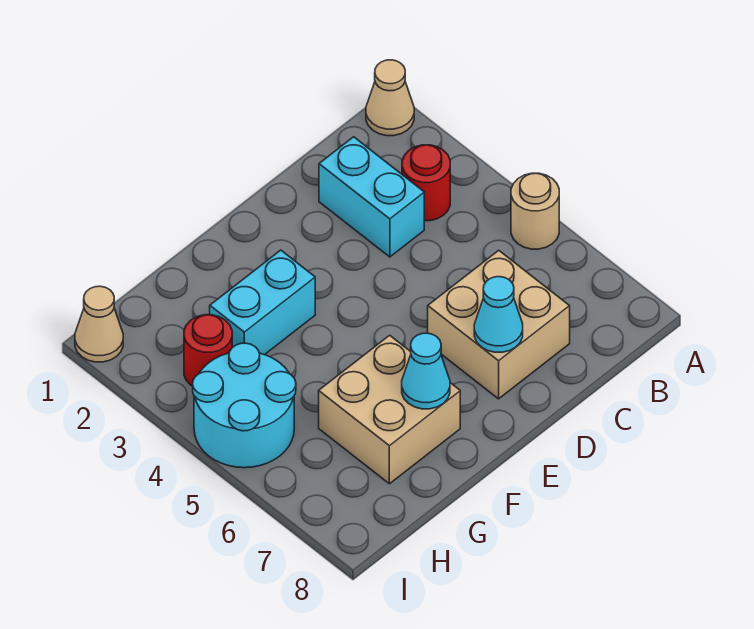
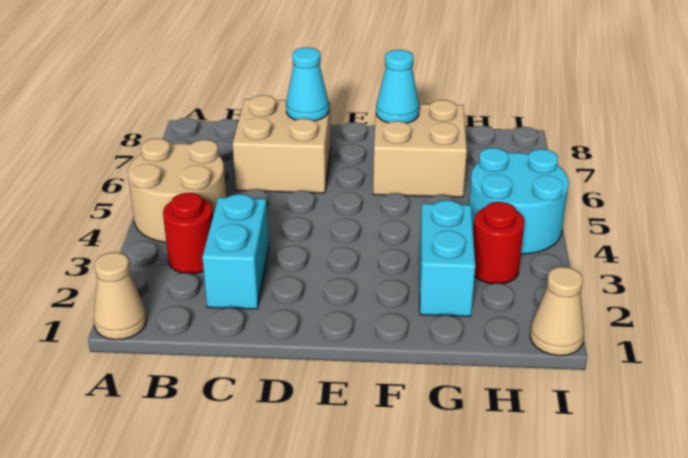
tan round brick A5 level 1 -> tan round brick A4:B5 level 1
cyan brick F3:G3 level 1 -> cyan brick G2:G3 level 1

